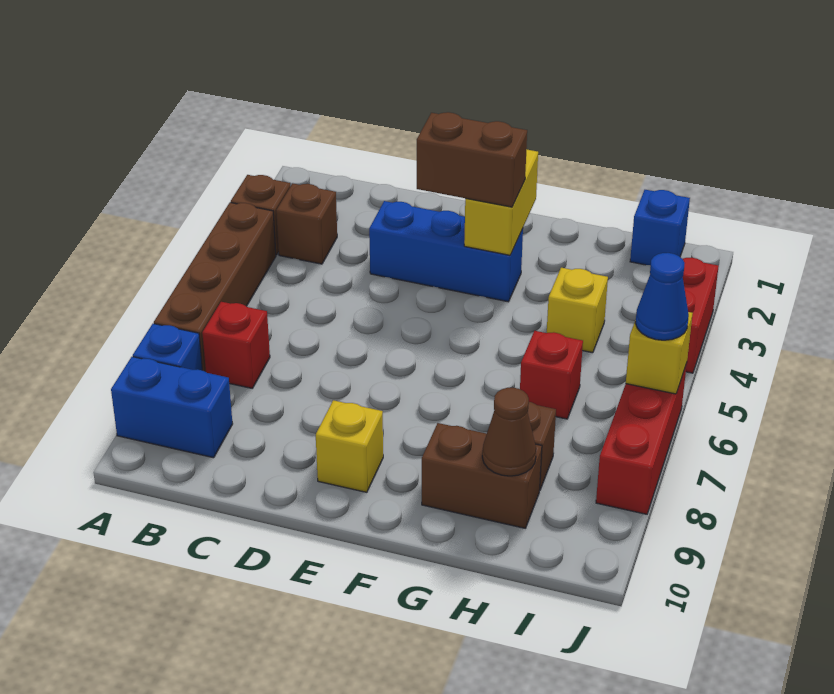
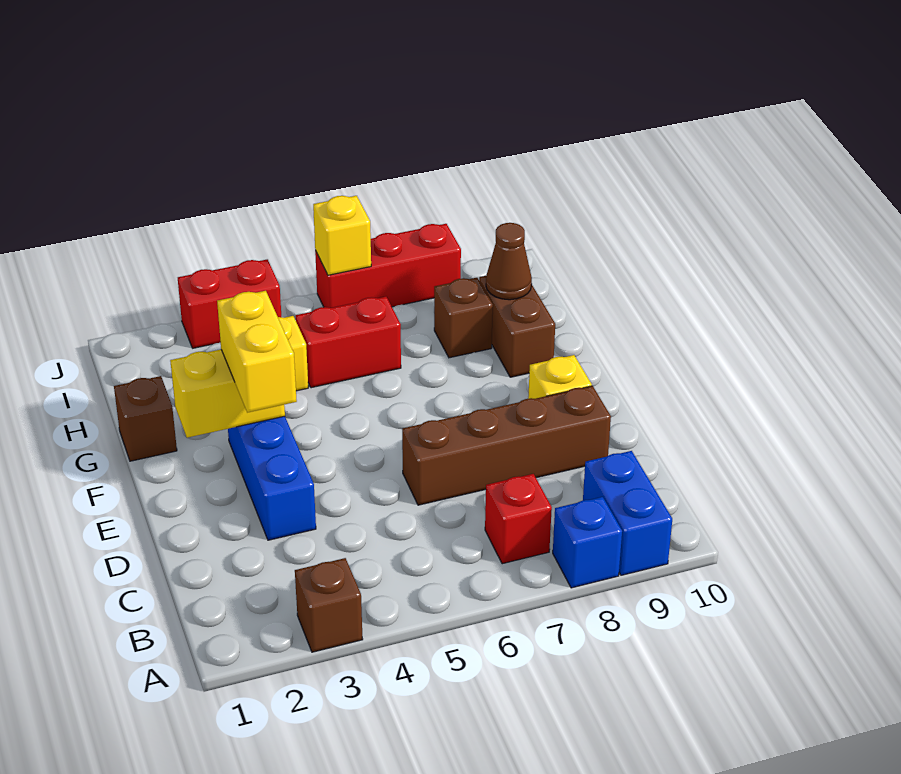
brown brick A4:A7 level 1 -> brown brick D6:D9 level 1
brown brick B3 level 1 -> brown brick G1 level 1
brown brick E3:F3 level 3 -> yellow brick E3:F3 level 3
red brick H6 level 1 -> red brick H5:H6 level 1
blue brick I1 level 1 -> none
blue cone J6 level 3 -> none

